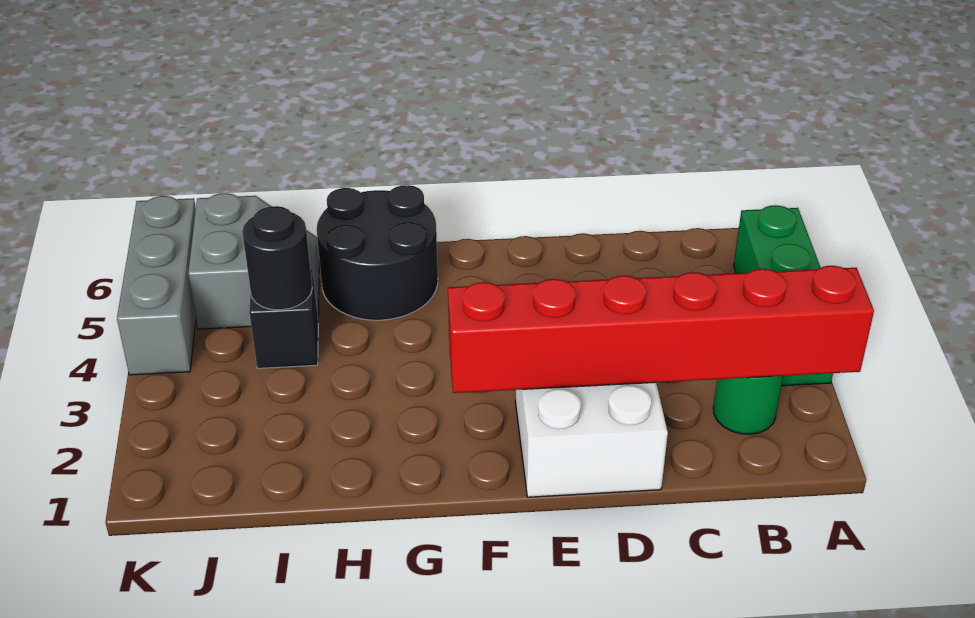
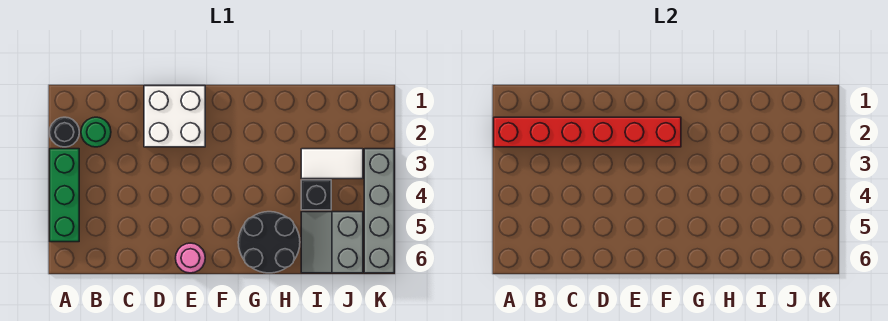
none -> pink round brick E6 level 1
none -> white tile I3:J3 level 1
black round brick I4 level 2 -> black round brick A2 level 1
grey brick K4:K6 level 1 -> grey brick K3:K6 level 1

